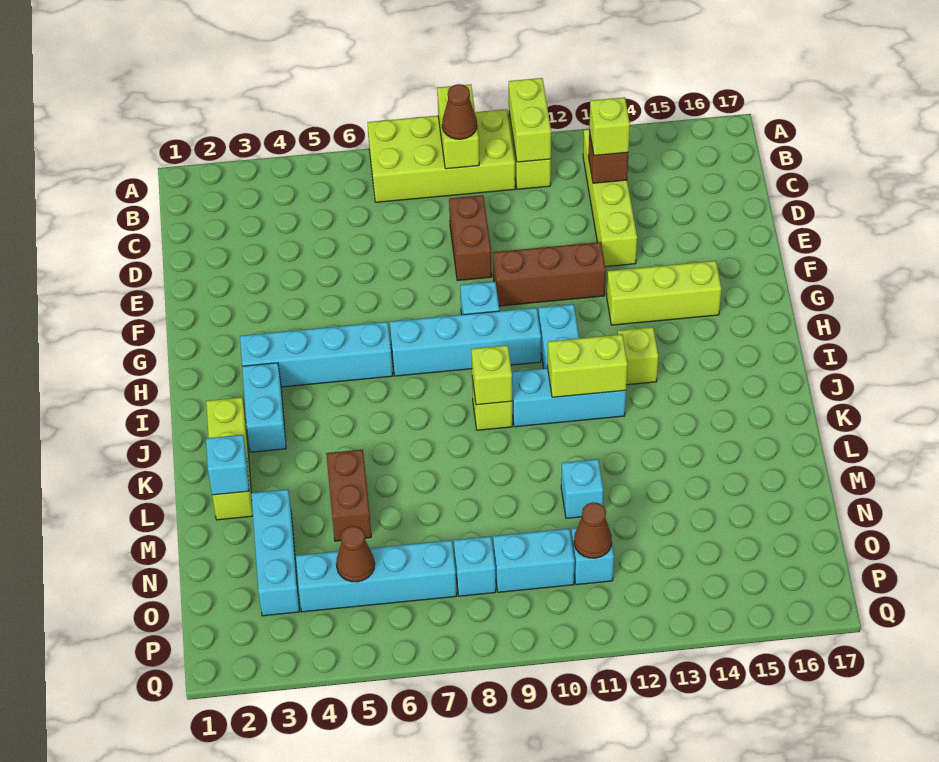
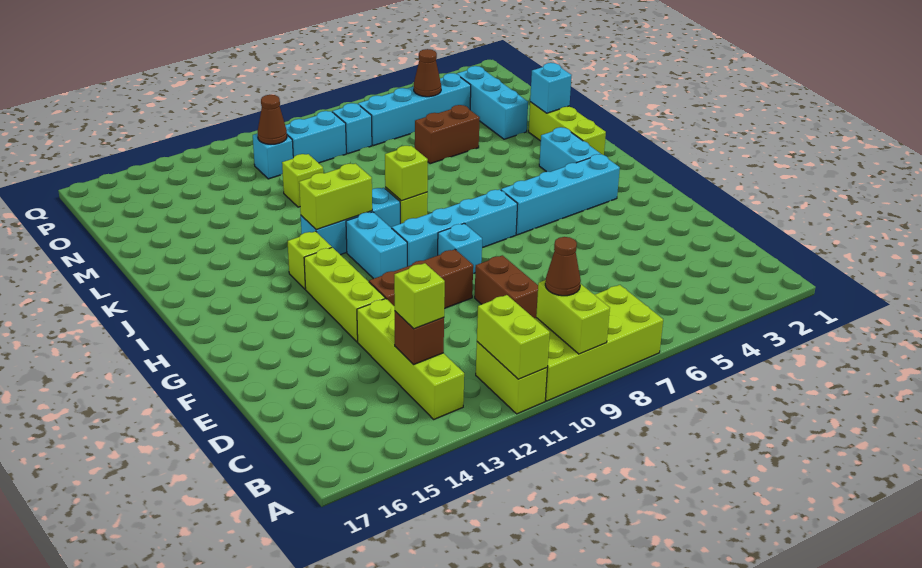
lime brick G13:G15 level 1 -> lime brick F13:H13 level 1
brown brick L5:M5 level 1 -> brown brick M5:M6 level 1
cyan brick M11 level 1 -> lime brick M11 level 1

